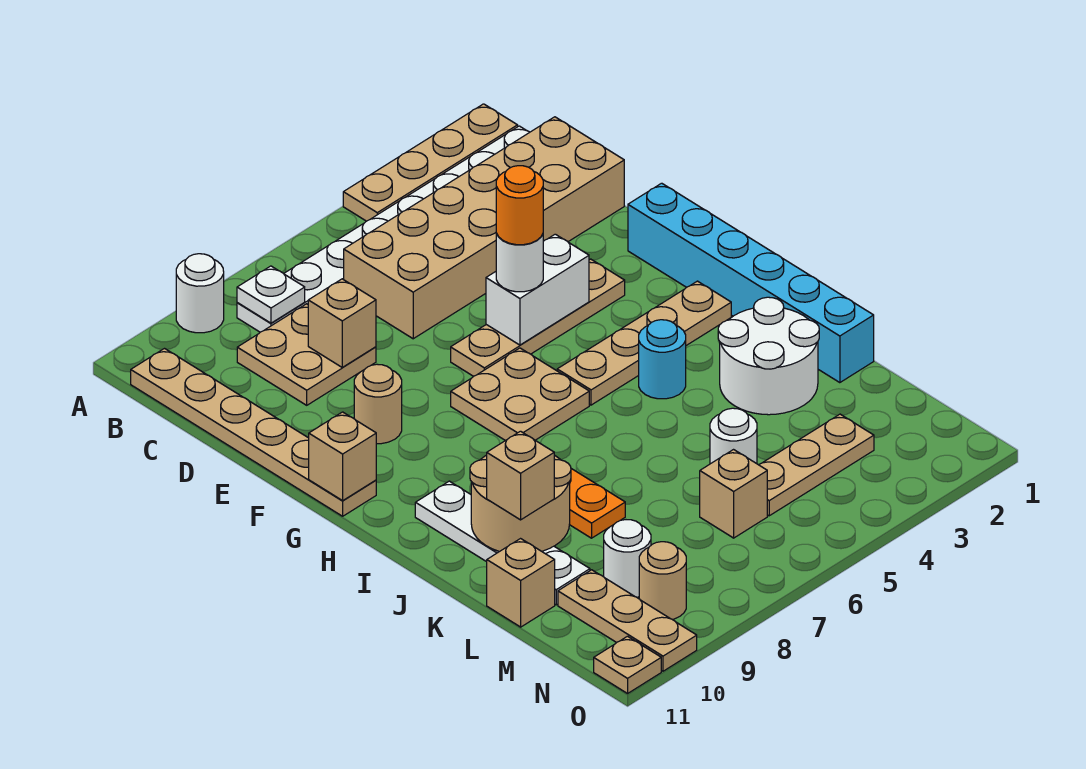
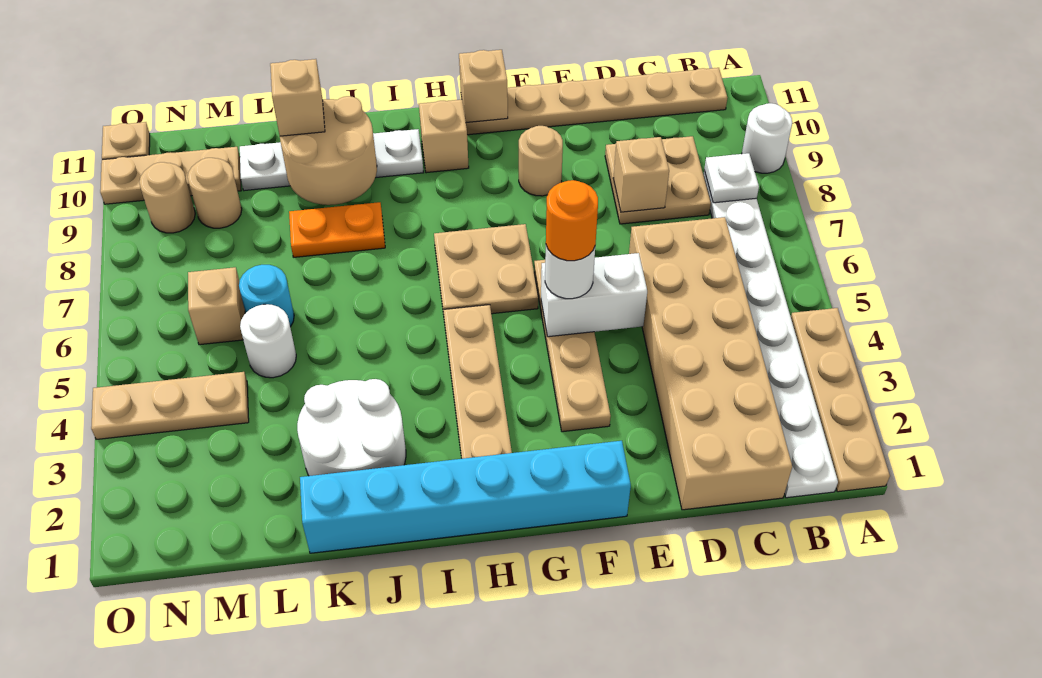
white brick F4:F5 level 2 -> white brick E5:F5 level 2
cyan round brick I4 level 1 -> cyan round brick L6 level 1
tan brick L11 level 1 -> tan brick H10 level 1
tan plate M3:M5 level 1 -> tan plate M4:O4 level 1
white round brick M9 level 1 -> tan round brick M9 level 1

